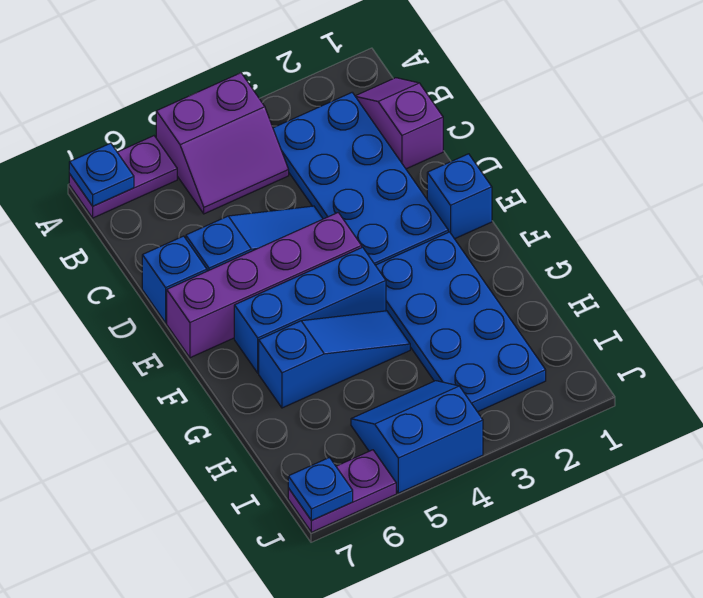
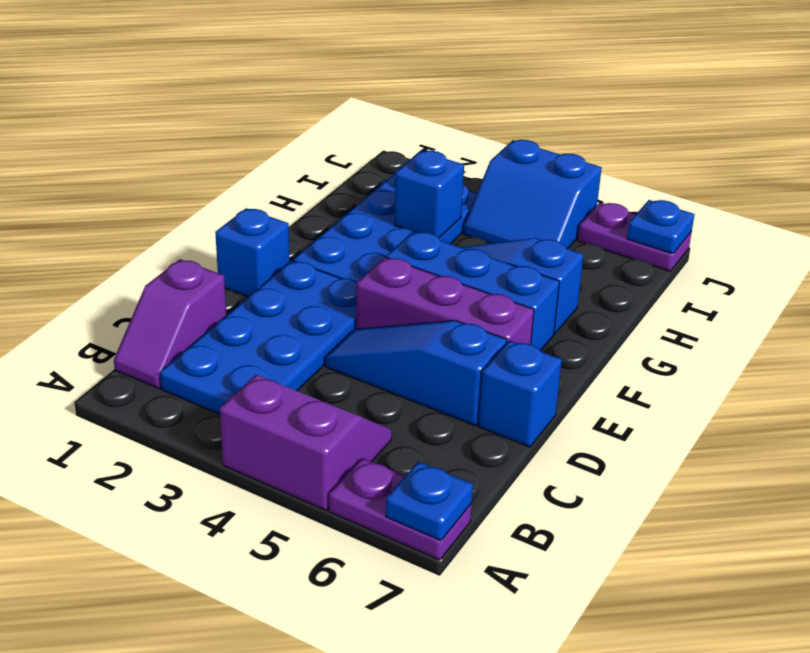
purple brick E4:E7 level 1 -> purple brick E4:E6 level 1
none -> blue brick H3 level 2

